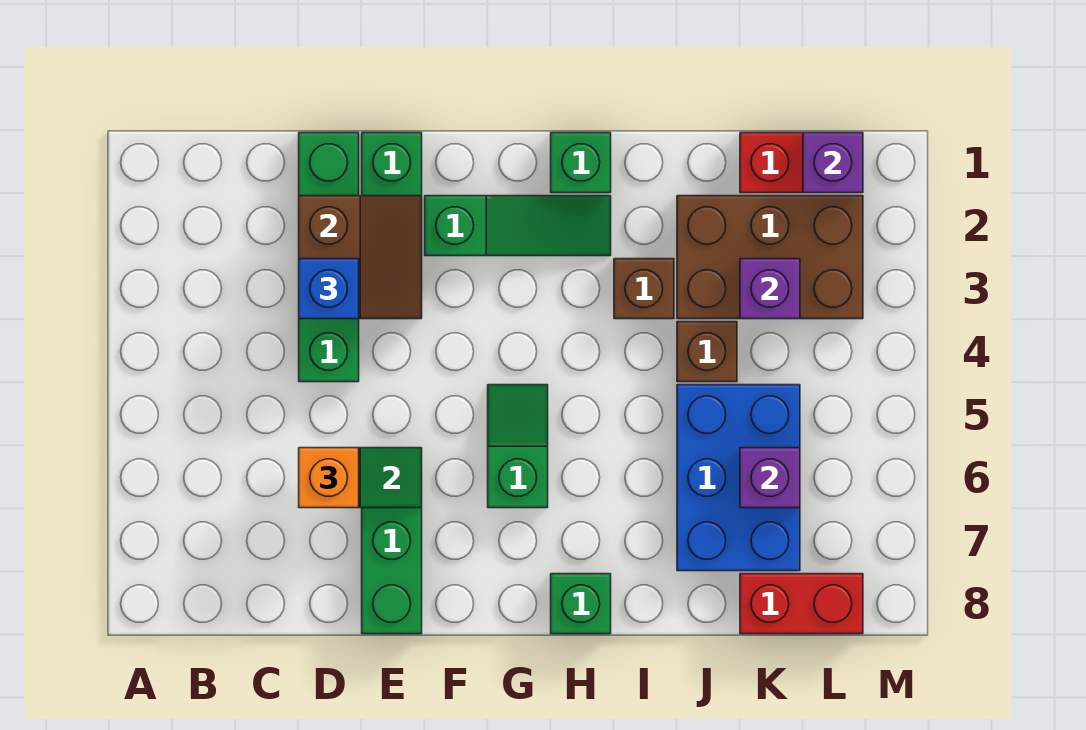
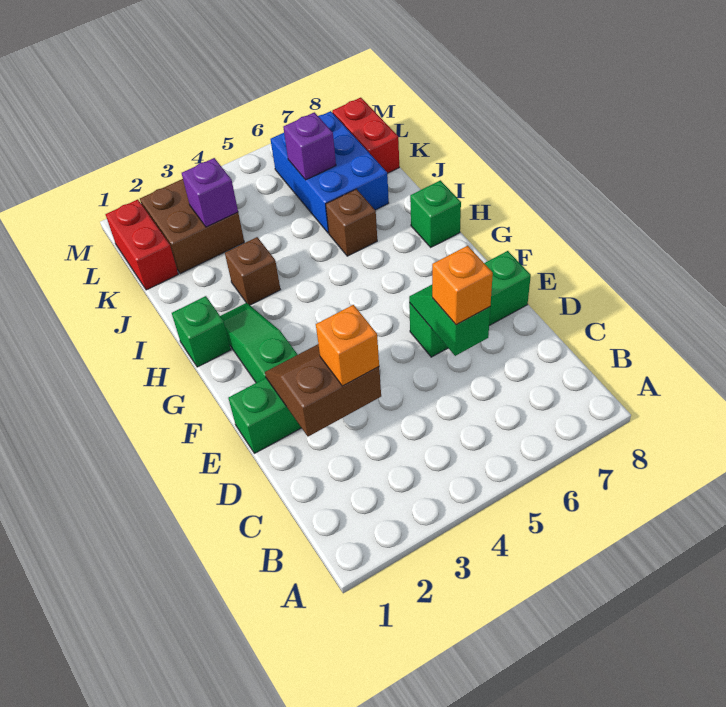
green brick D1:D4 level 1 -> none
blue brick D3 level 3 -> orange brick D3 level 3
green slope G5:G6 level 1 top 6 -> none
brown brick J2:L3 level 1 -> brown brick K2:L3 level 1
brown brick J4 level 1 -> brown brick I6 level 1
blue brick J5:K7 level 1 -> blue brick J6:L7 level 1
purple brick L1 level 2 -> none

